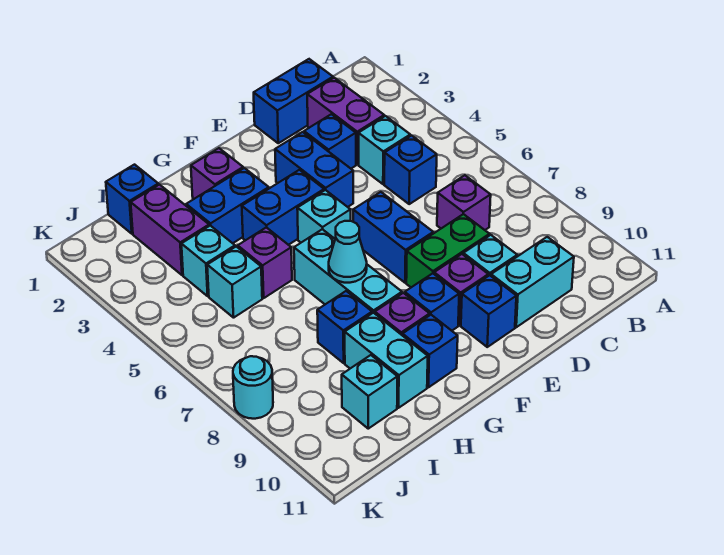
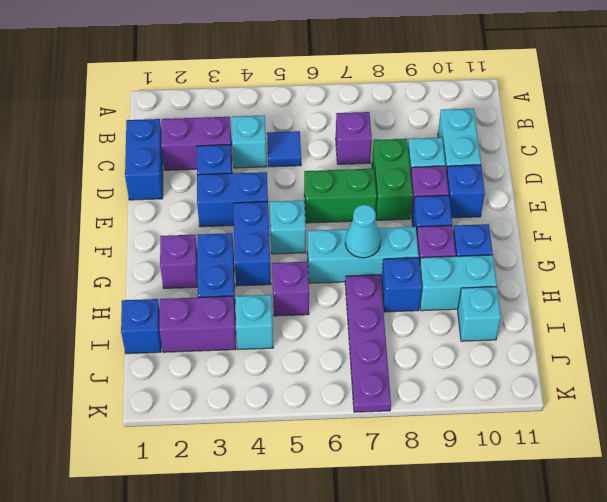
blue brick C5 level 1 -> blue tile C5 level 1
blue brick E6:E7 level 1 -> green brick E6:E7 level 1
none -> purple plate H7:K7 level 1
cyan brick I5 level 1 -> none
cyan round brick K8 level 1 -> none

